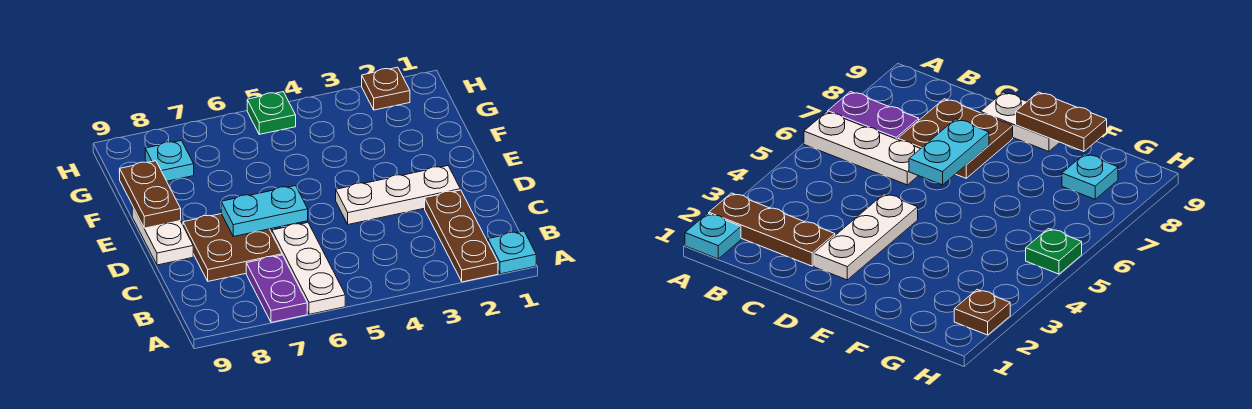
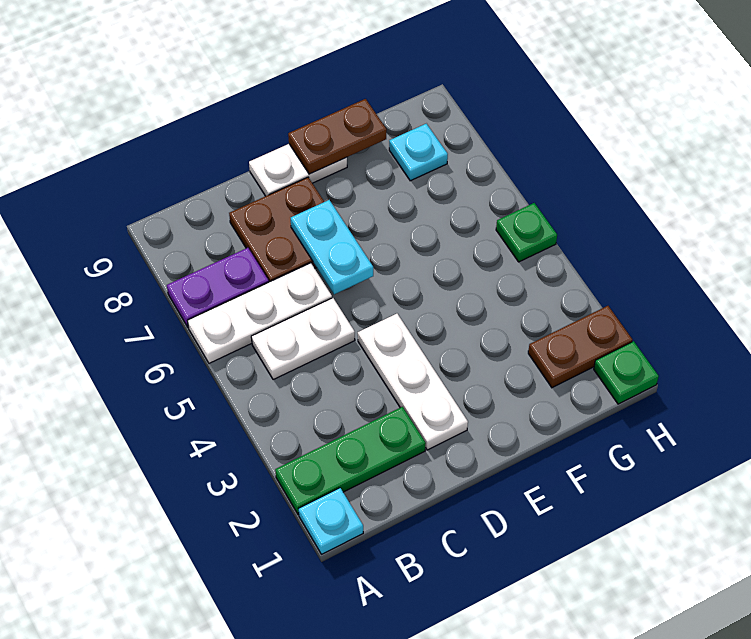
brown plate A2:C2 level 1 -> green plate A2:C2 level 1
none -> white plate B5:C5 level 1
none -> green plate H1 level 1
brown plate H2 level 1 -> brown plate G2:H2 level 1

